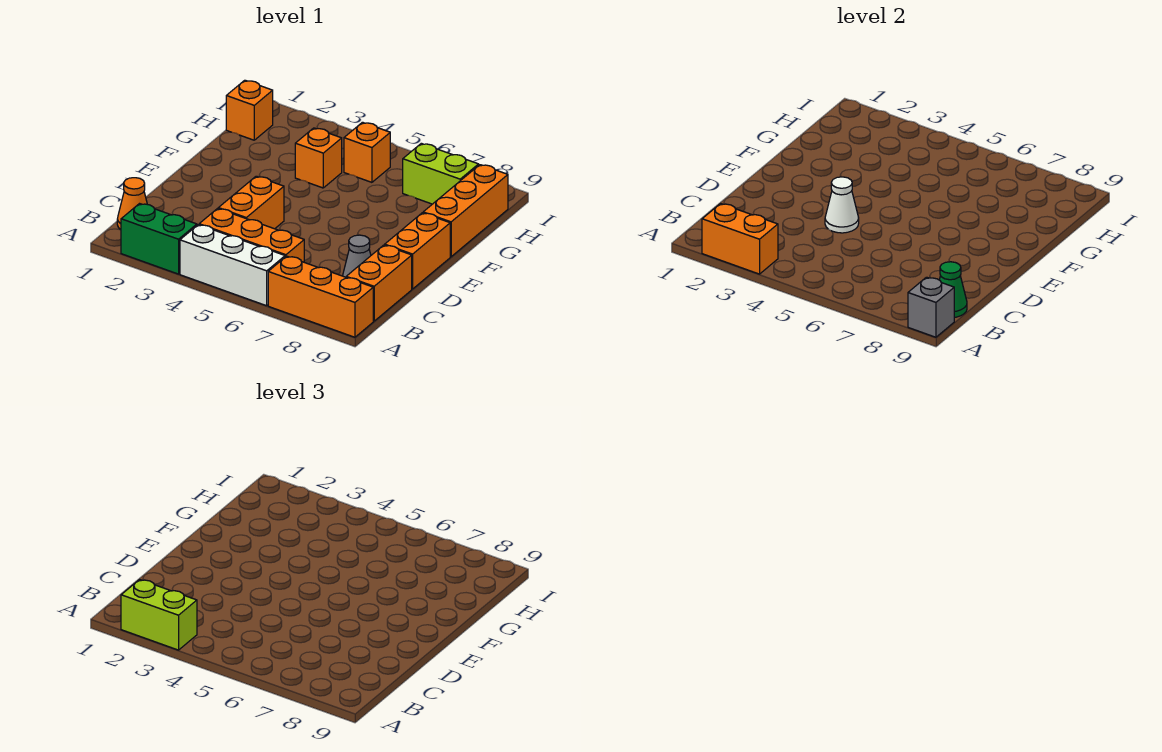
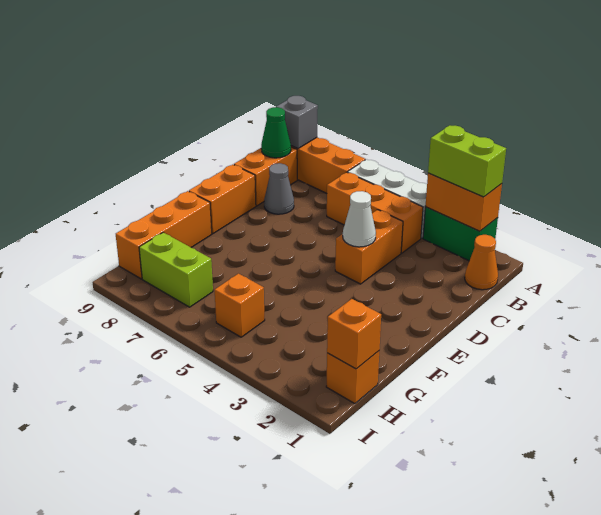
orange brick G4 level 1 -> orange brick H1 level 2

